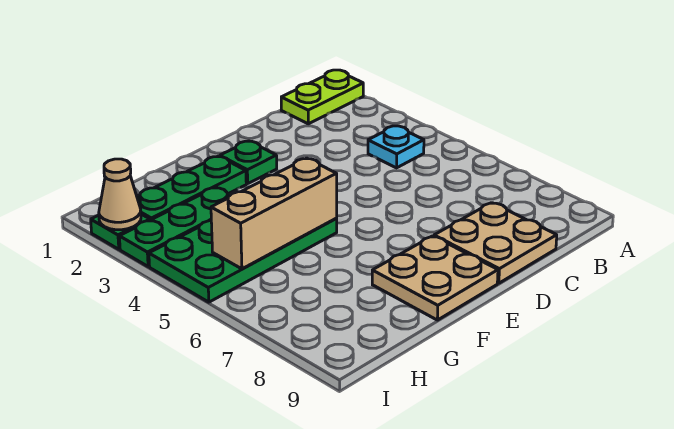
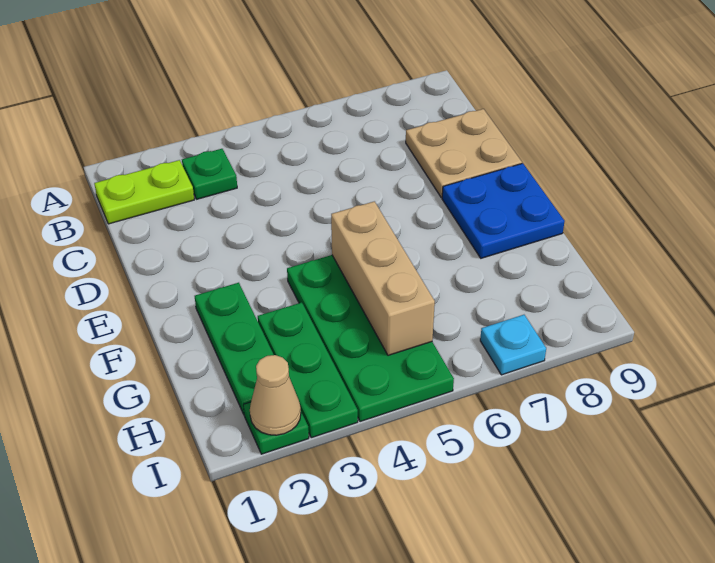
lime plate A1:B1 level 1 -> lime plate B1:B2 level 1
cyan plate B4 level 1 -> cyan plate I7 level 1
green plate E2 level 1 -> green plate B3 level 1
tan plate E8:F9 level 1 -> blue plate E8:F9 level 1

